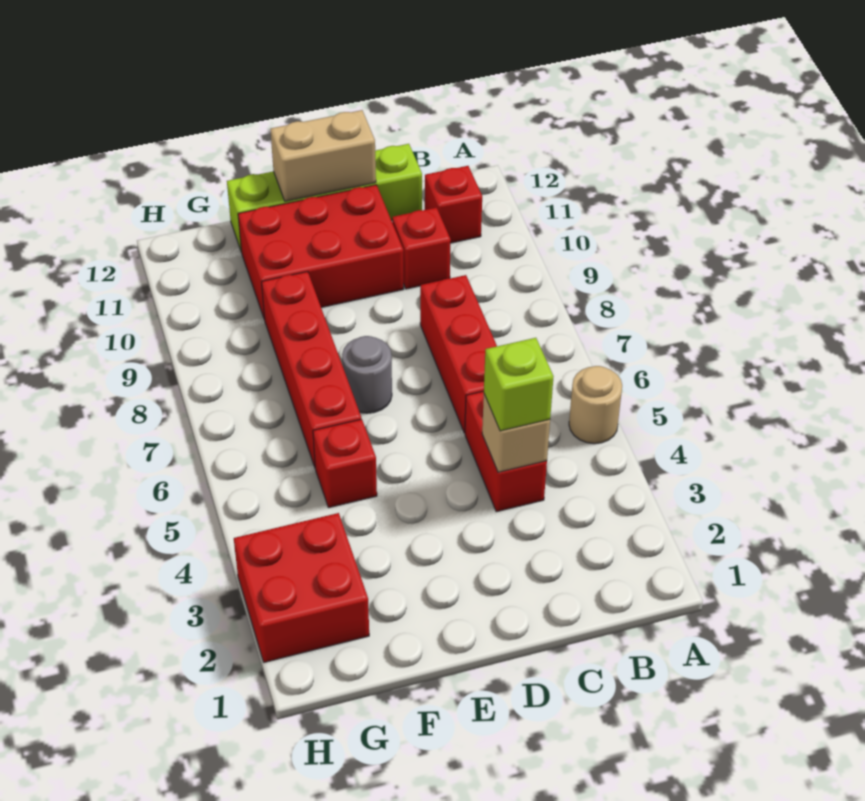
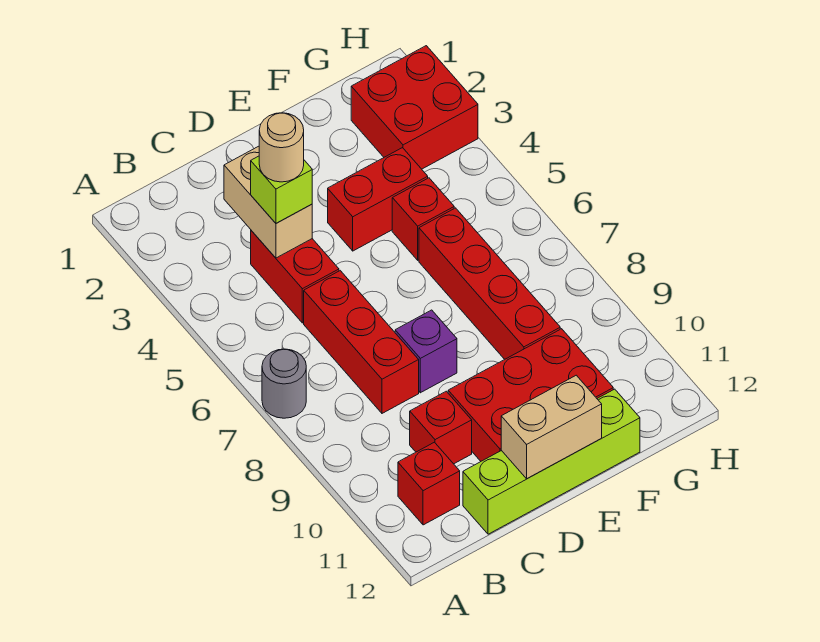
tan round brick A5 level 1 -> tan round brick C4 level 4
tan brick C4 level 2 -> tan brick C3:C4 level 2
none -> purple brick D8 level 1
none -> red brick E4:F4 level 1
grey round brick E7 level 1 -> grey round brick A7 level 1

